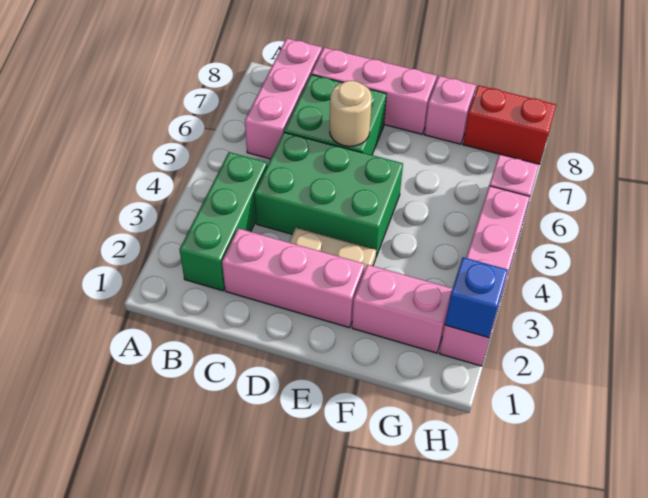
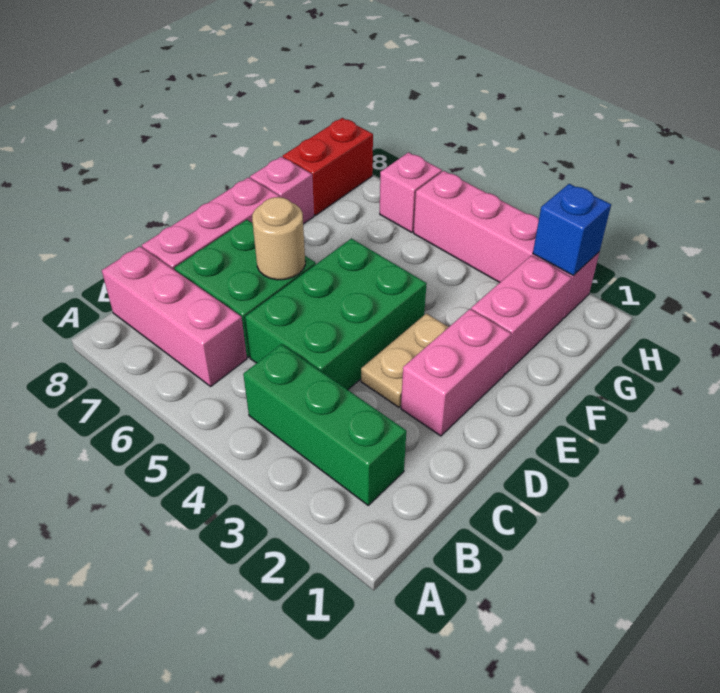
pink brick C2:E2 level 1 -> pink brick D2:E2 level 1

